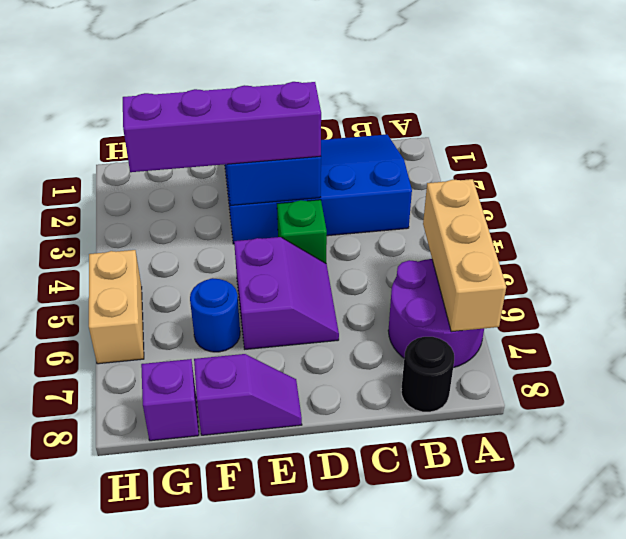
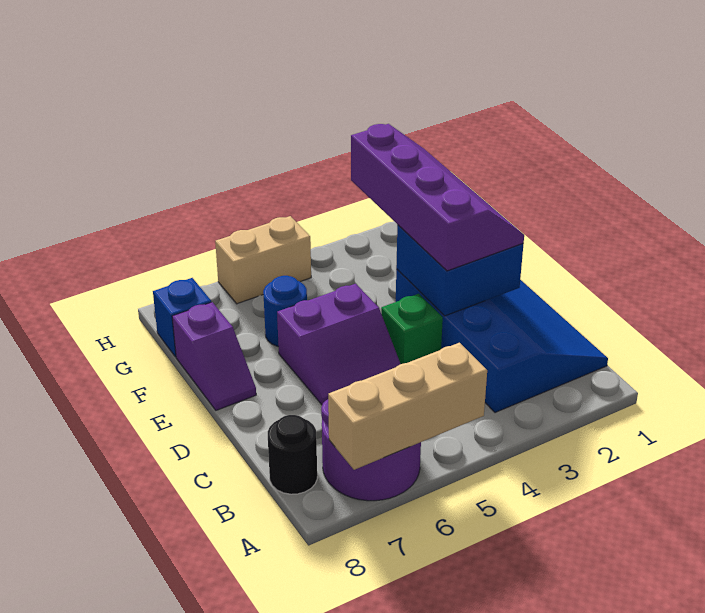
purple brick G8 level 1 -> blue brick G8 level 1

